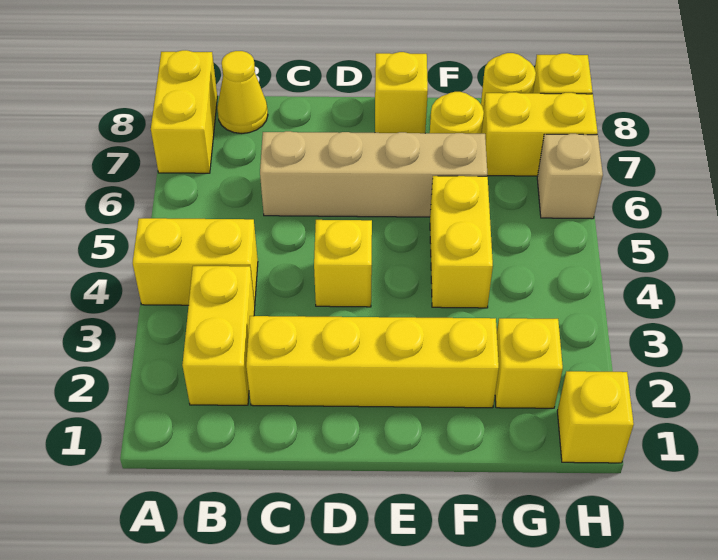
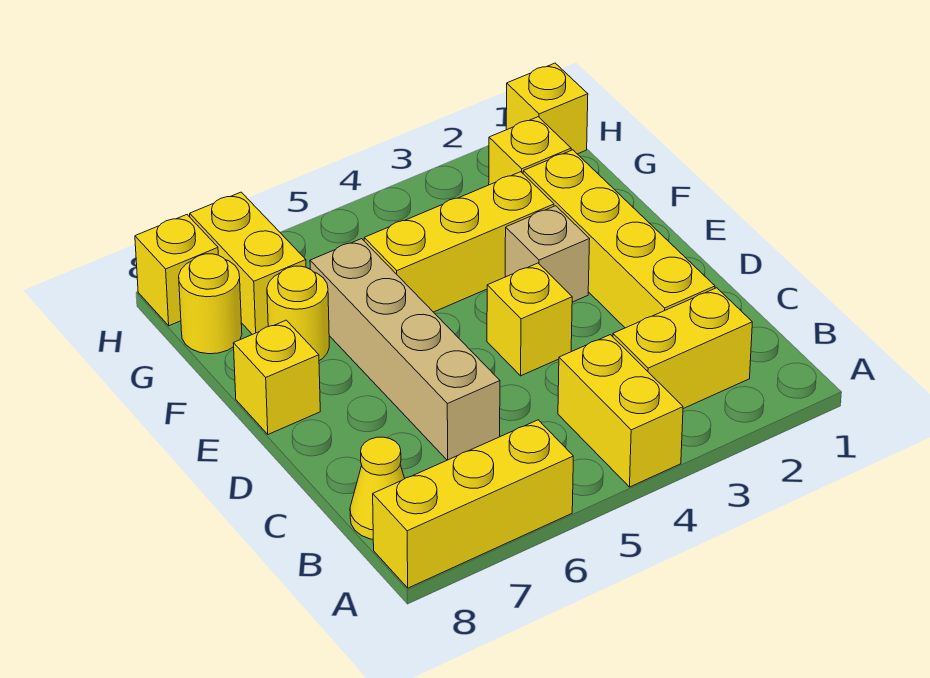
yellow brick A7:A8 level 1 -> yellow brick A6:A8 level 1
yellow brick F4:F5 level 1 -> yellow brick F3:F5 level 1
tan brick H6 level 1 -> tan brick E3 level 1

